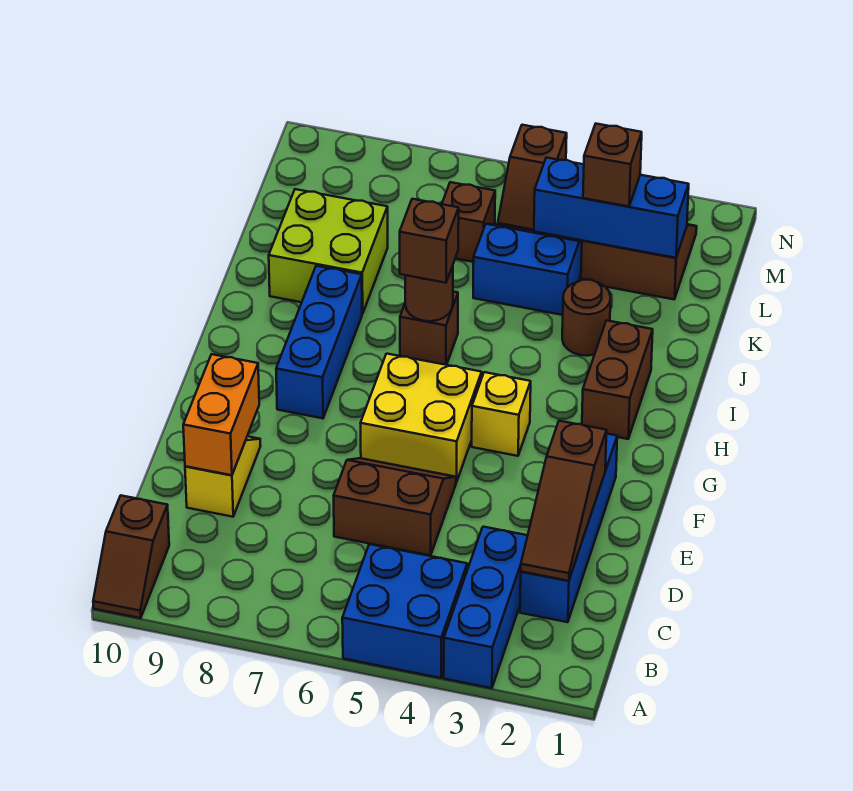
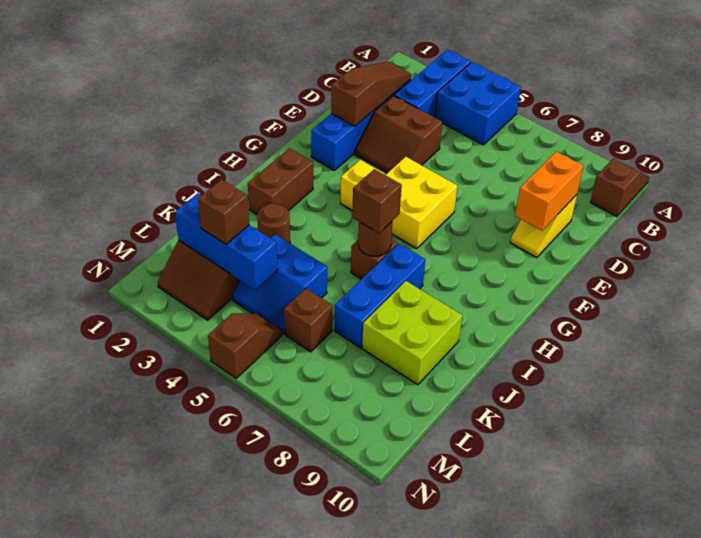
brown slope D5:E6 level 1 top D -> brown slope D3:E4 level 1 top D
blue brick G8:I8 level 1 -> blue brick I7:K7 level 1

